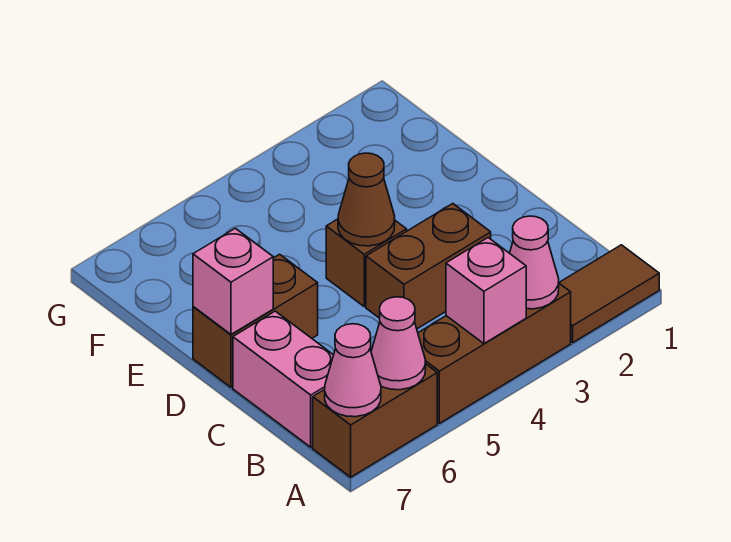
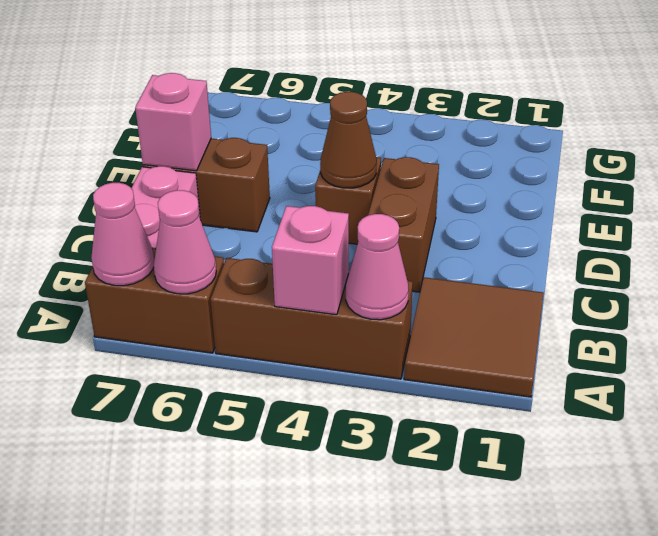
brown tile A1:A2 level 1 -> brown tile A1:B2 level 1
brown brick C3:C4 level 1 -> brown brick C3:D3 level 1

